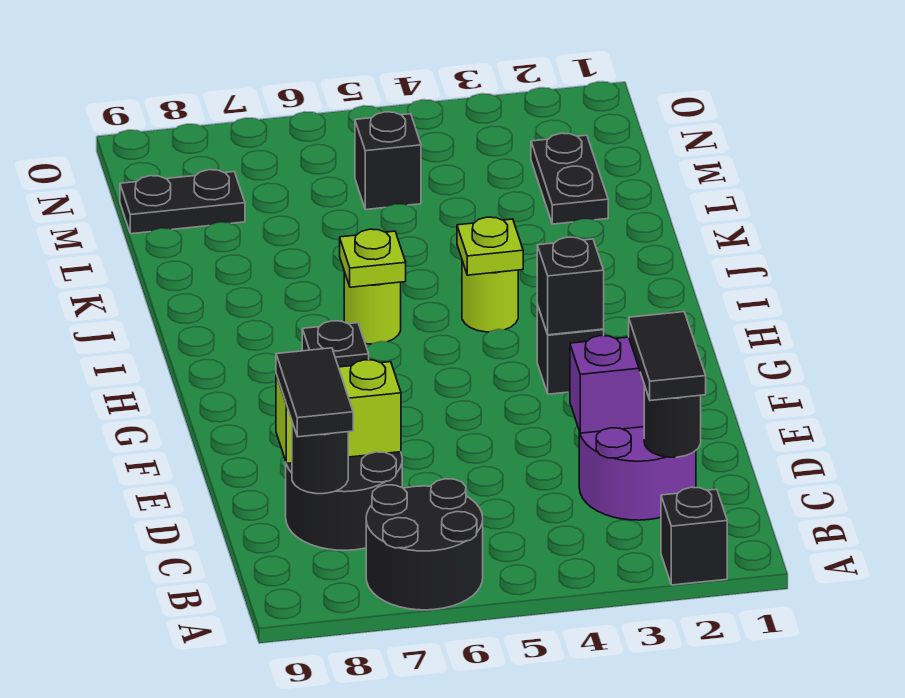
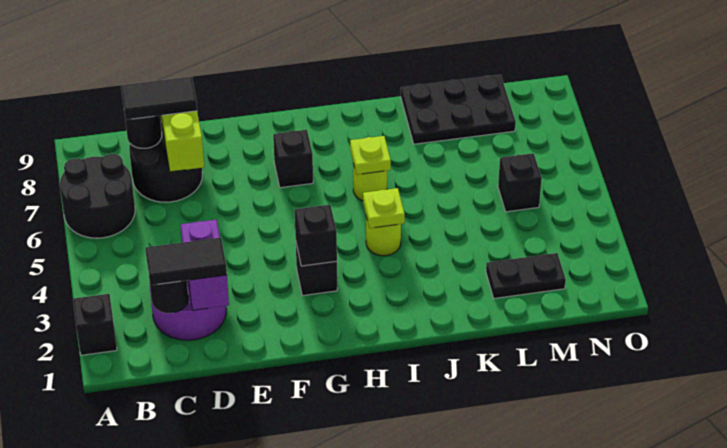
black plate M8:M9 level 1 -> black plate K8:M9 level 1

